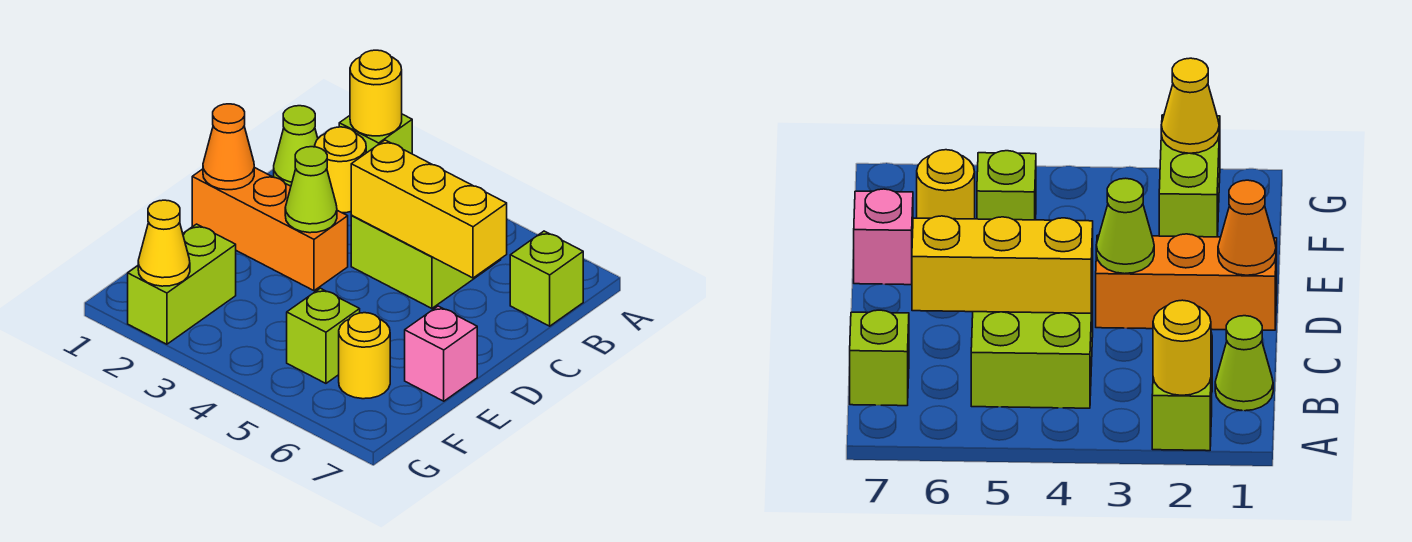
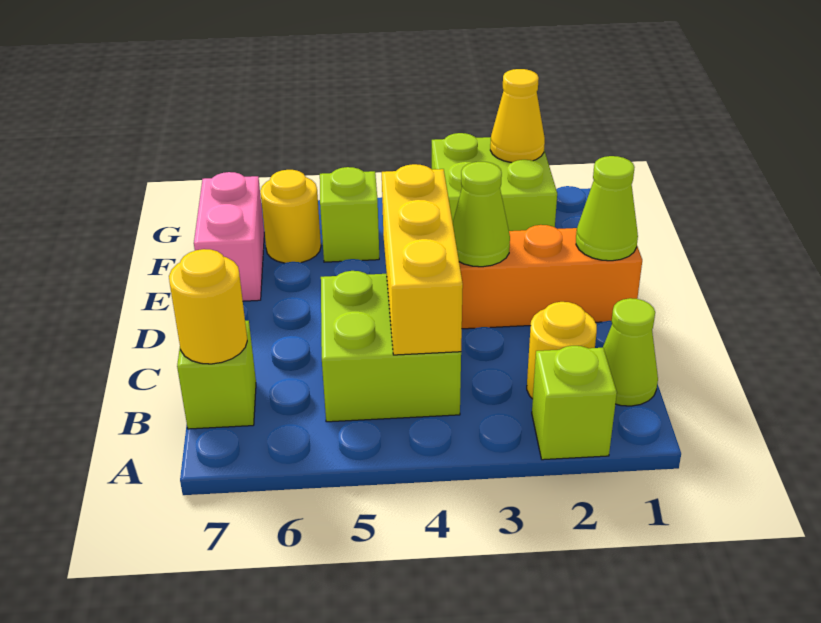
yellow round brick A2 level 2 -> yellow round brick B7 level 2
yellow brick C4:C6 level 2 -> yellow brick B4:D4 level 2
orange cone D1 level 2 -> lime cone D1 level 2
pink brick E7 level 1 -> pink brick E7:F7 level 1
lime brick F2:G2 level 1 -> lime brick F2:G3 level 1

